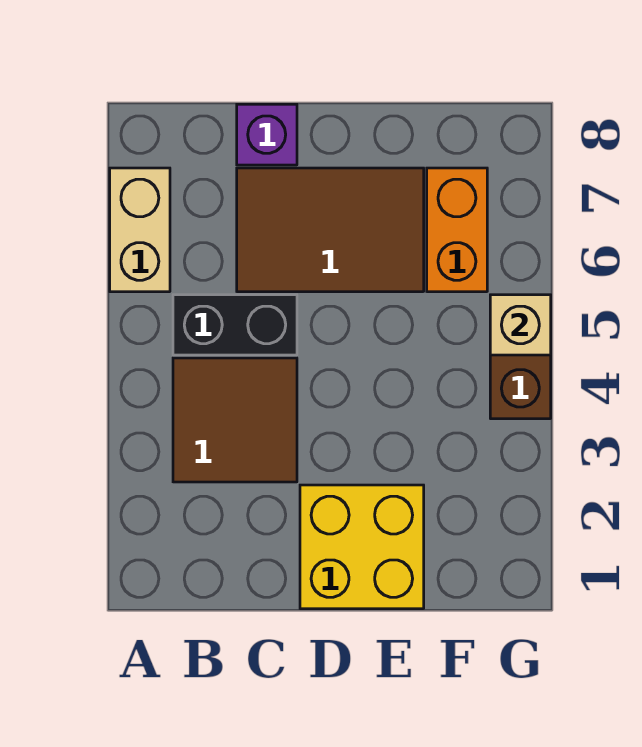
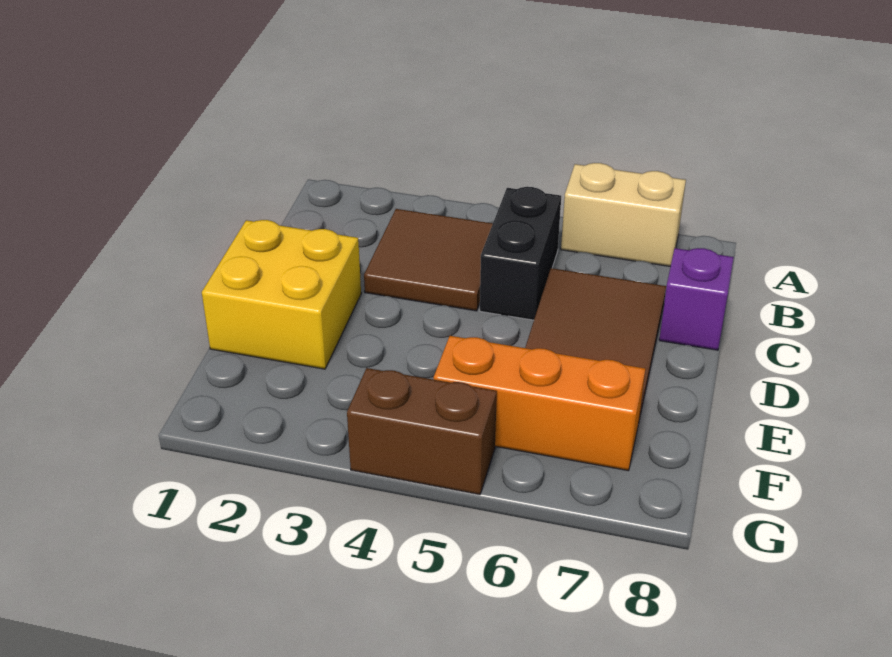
orange brick F6:F7 level 1 -> orange brick F5:F7 level 1
tan brick G5 level 2 -> none

